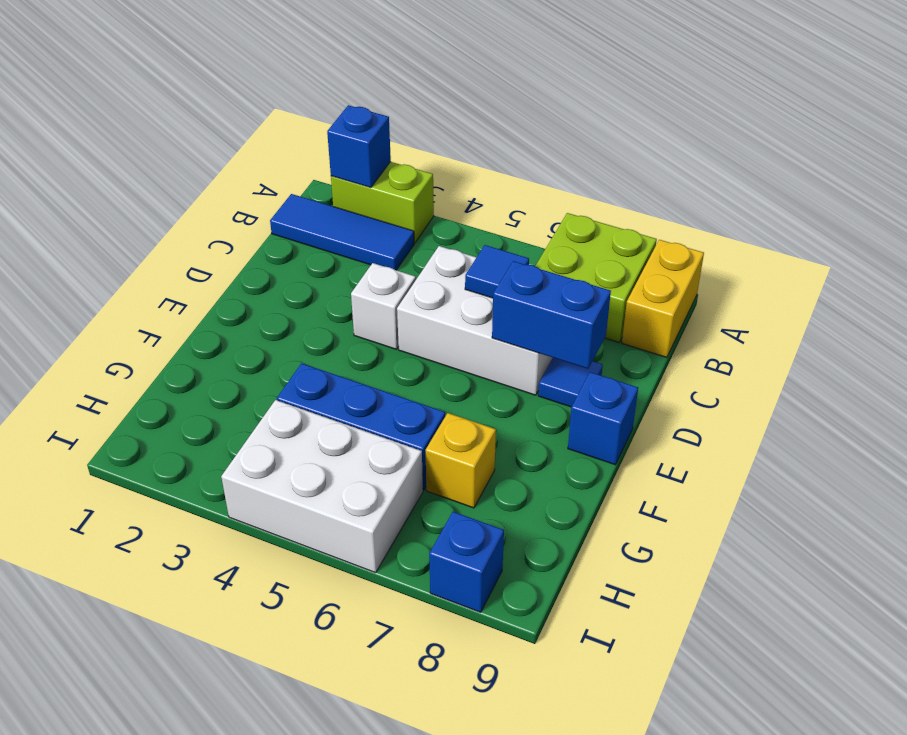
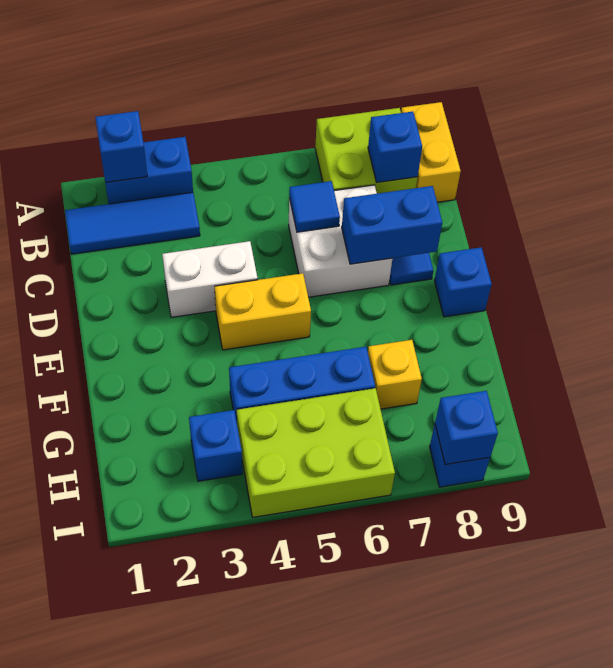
lime brick A2:A3 level 1 -> blue brick A2:A3 level 1
none -> blue brick B8 level 2
white brick C5:D7 level 1 -> white brick C6:D7 level 1
white brick D4 level 1 -> white brick D3:D4 level 1
none -> yellow brick E4:E5 level 1
none -> blue brick H3 level 1
white brick H4:I6 level 1 -> lime brick H4:I6 level 1
none -> blue brick I8 level 2

